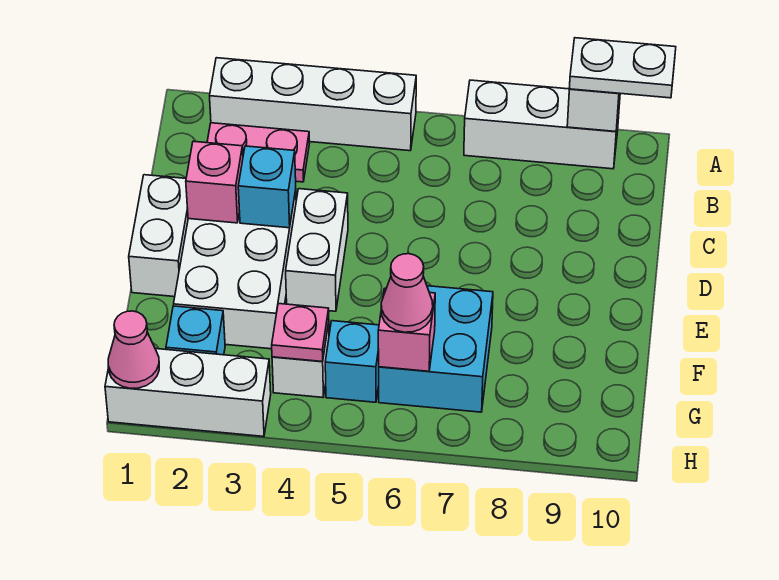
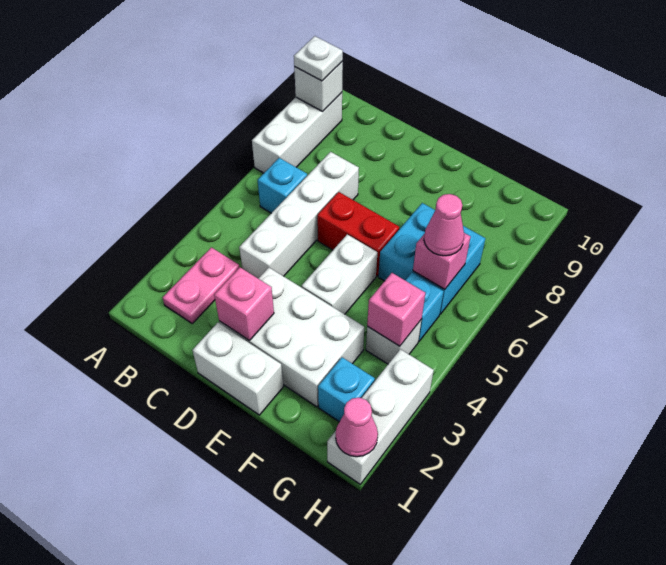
white brick A2:A5 level 1 -> white brick C4:C7 level 1
white plate A9:A10 level 3 -> white plate A9 level 3
cyan brick D3 level 2 -> cyan brick B6 level 1
white brick D4:E4 level 1 -> white brick E4:E5 level 1
none -> red brick D6:E6 level 1
pink plate G4 level 2 -> pink brick G4 level 2

